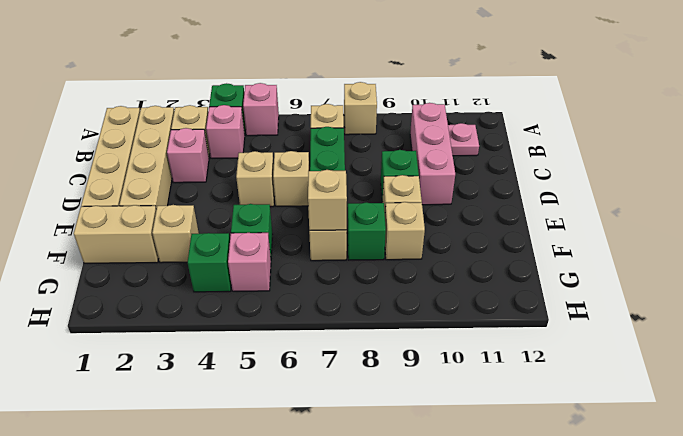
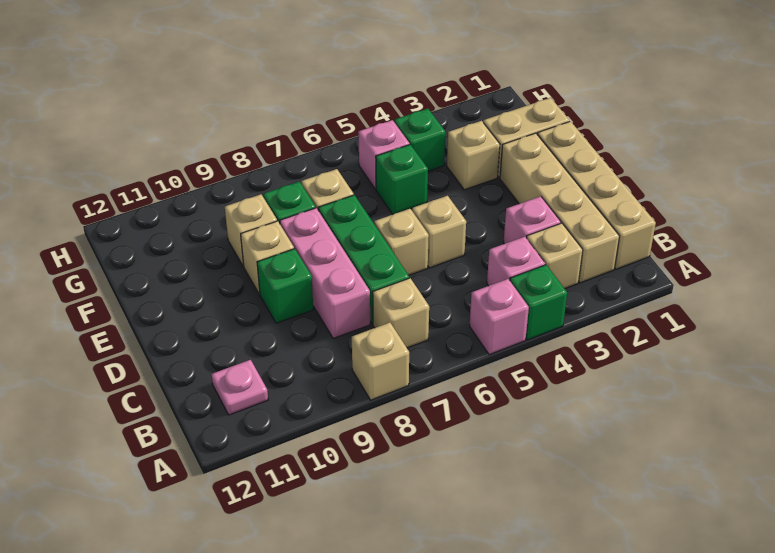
pink brick B10:D10 level 1 -> pink brick C8:E8 level 1
tan brick F7 level 2 -> none

